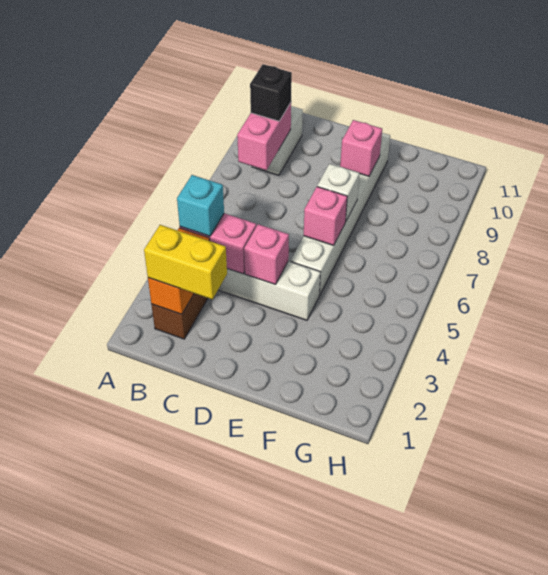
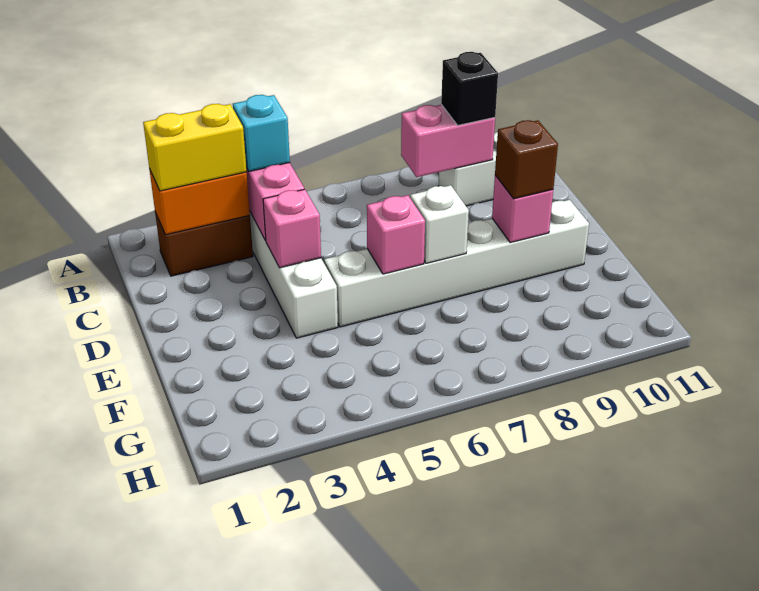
yellow brick B2:C2 level 3 -> yellow brick B2:B3 level 3
none -> brown brick E9 level 3

